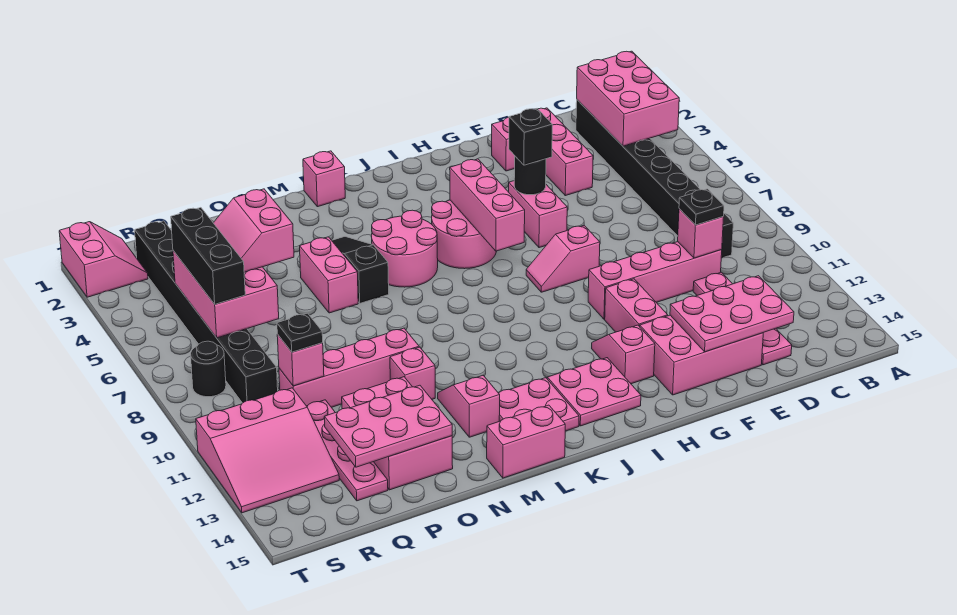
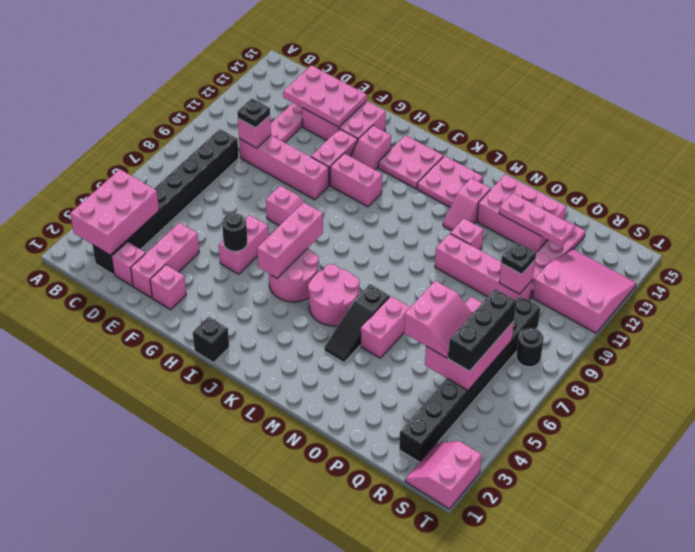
black brick G5 level 3 -> black brick I1 level 1
pink brick L1 level 1 -> pink brick D2 level 1
pink brick L15:M15 level 1 -> pink brick H11:I11 level 1
pink brick O12:P14 level 1 -> pink brick N13:P14 level 1
pink plate O13:Q14 level 2 -> pink plate O13:Q13 level 2

